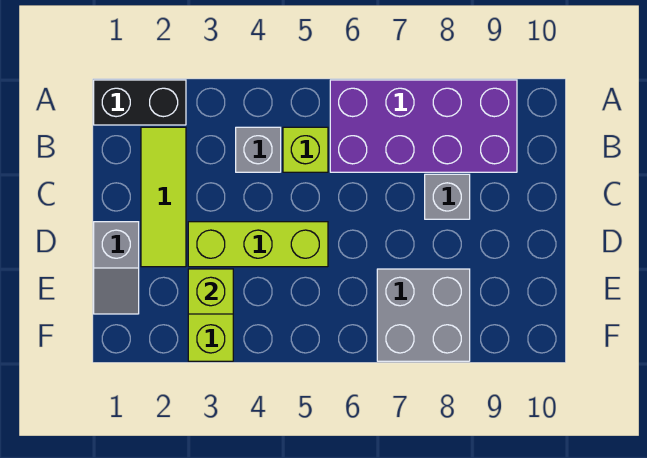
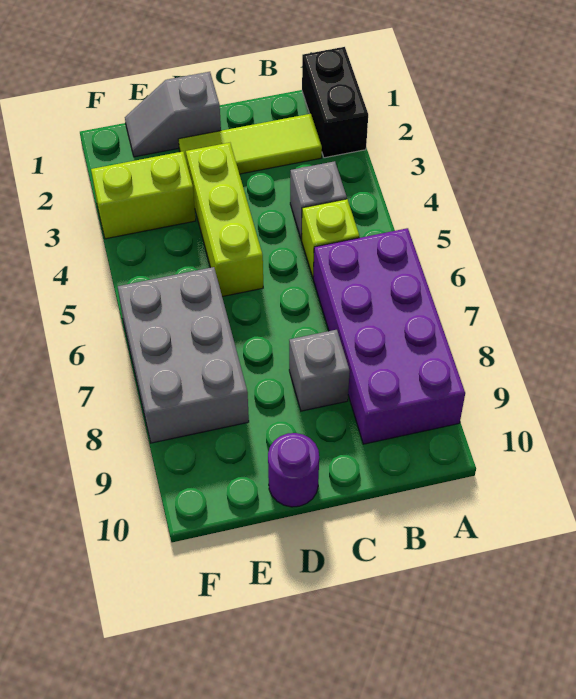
none -> purple round brick D10 level 1
lime brick E3 level 2 -> none
grey brick E7:F8 level 1 -> grey brick E6:F8 level 1

